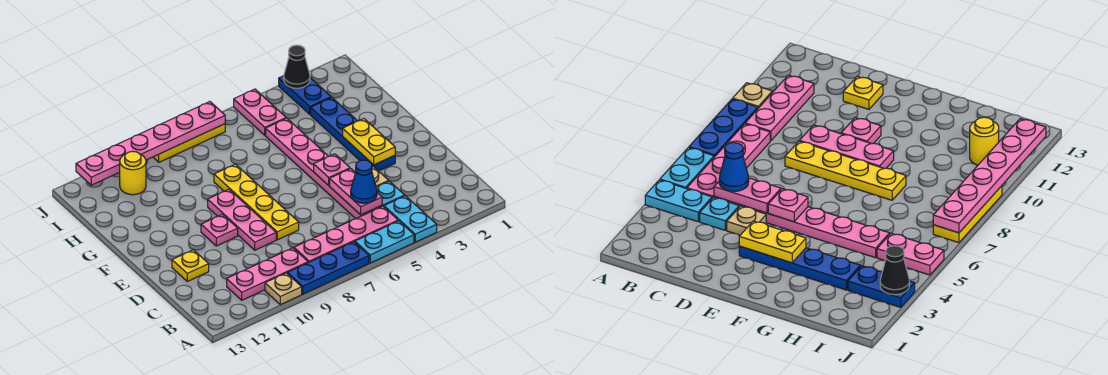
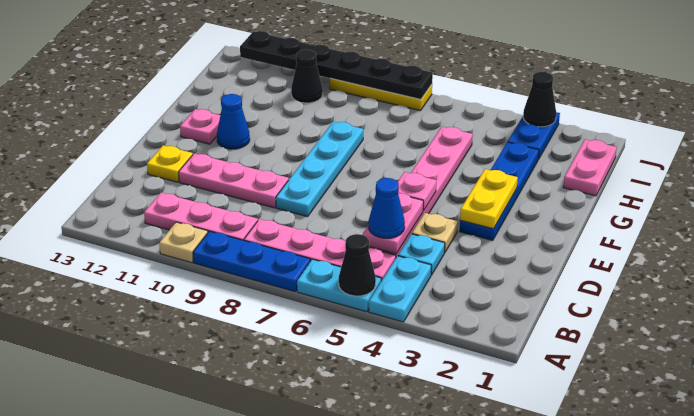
none -> black cone A5 level 2
yellow plate D8:G8 level 1 -> cyan plate D8:G8 level 1
pink plate D9:F9 level 1 -> pink plate D9:D11 level 1
pink plate E10 level 1 -> pink plate F12 level 1
none -> blue cone F11 level 1
pink plate I5:J5 level 1 -> pink plate H1:I1 level 1
none -> black cone I10 level 1
yellow round brick I11 level 1 -> none
pink plate J7:J12 level 2 -> black plate J7:J12 level 2

